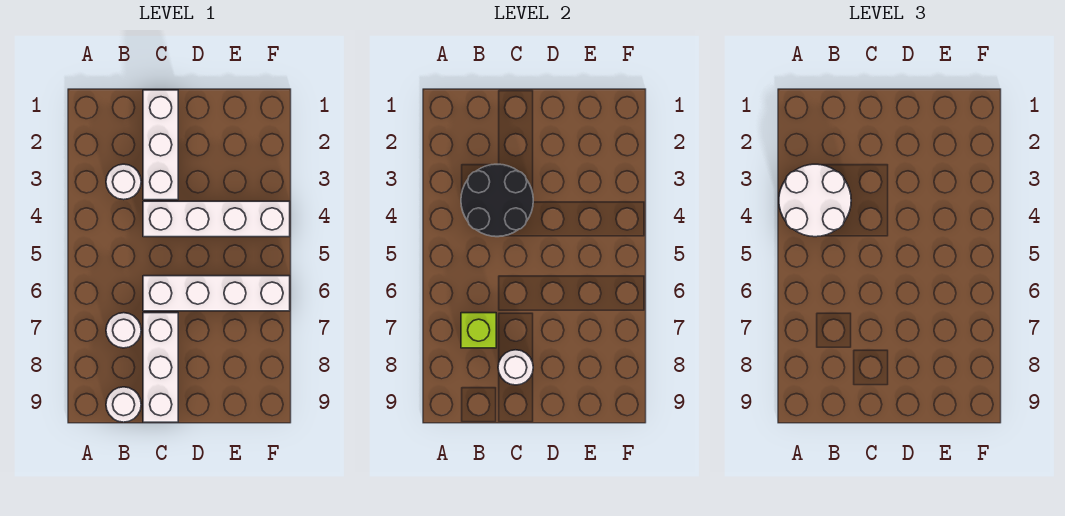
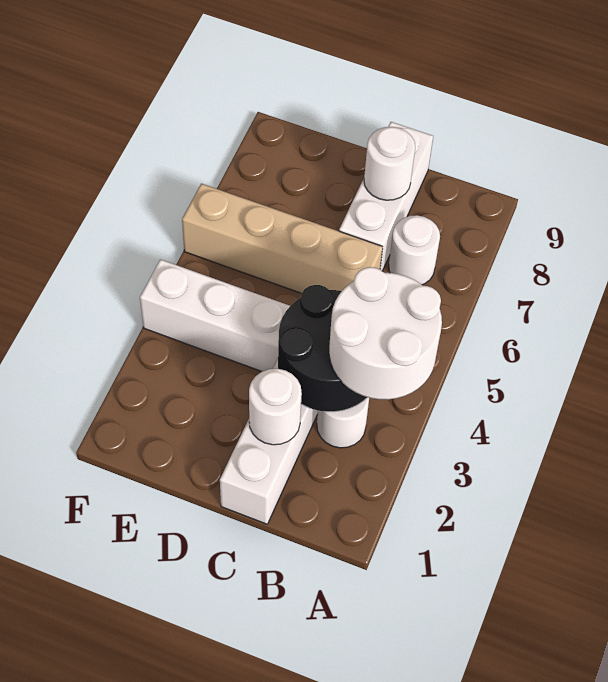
lime brick B7 level 2 -> none
white round brick B9 level 1 -> white round brick C2 level 2
white brick C6:F6 level 1 -> tan brick C6:F6 level 1

